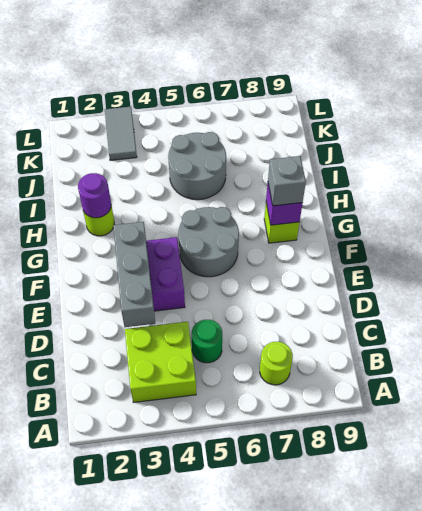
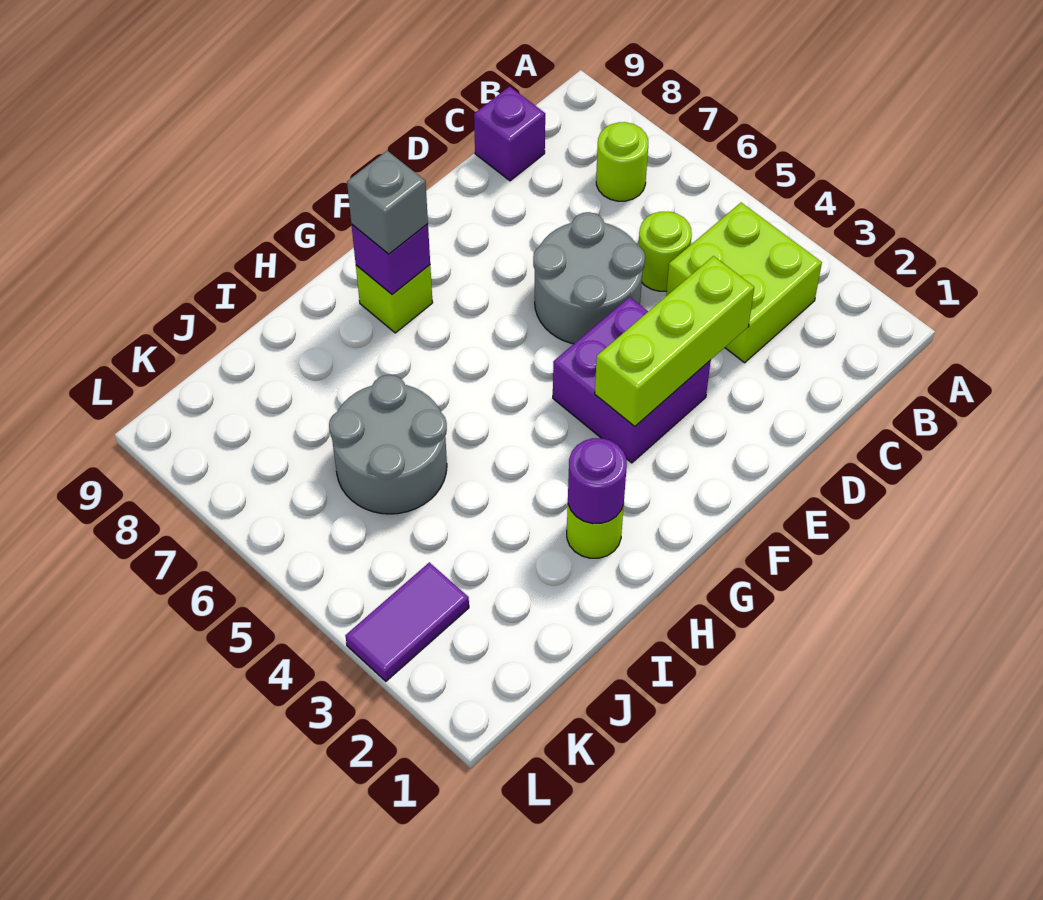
green round brick C5 level 1 -> lime round brick C5 level 1
none -> purple brick C9 level 1
grey brick D3:F3 level 2 -> lime brick D3:F3 level 2
grey round brick F5:G6 level 1 -> grey round brick D5:E6 level 1
grey tile K3:L3 level 1 -> purple tile K3:L3 level 1

